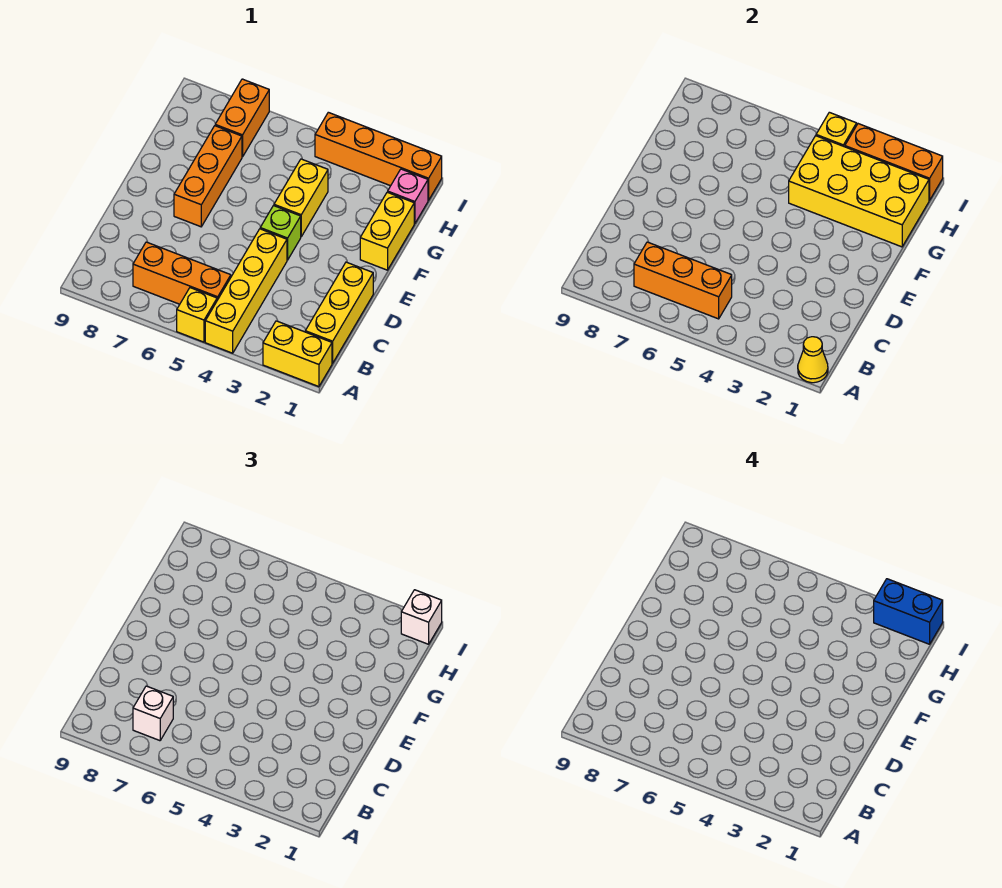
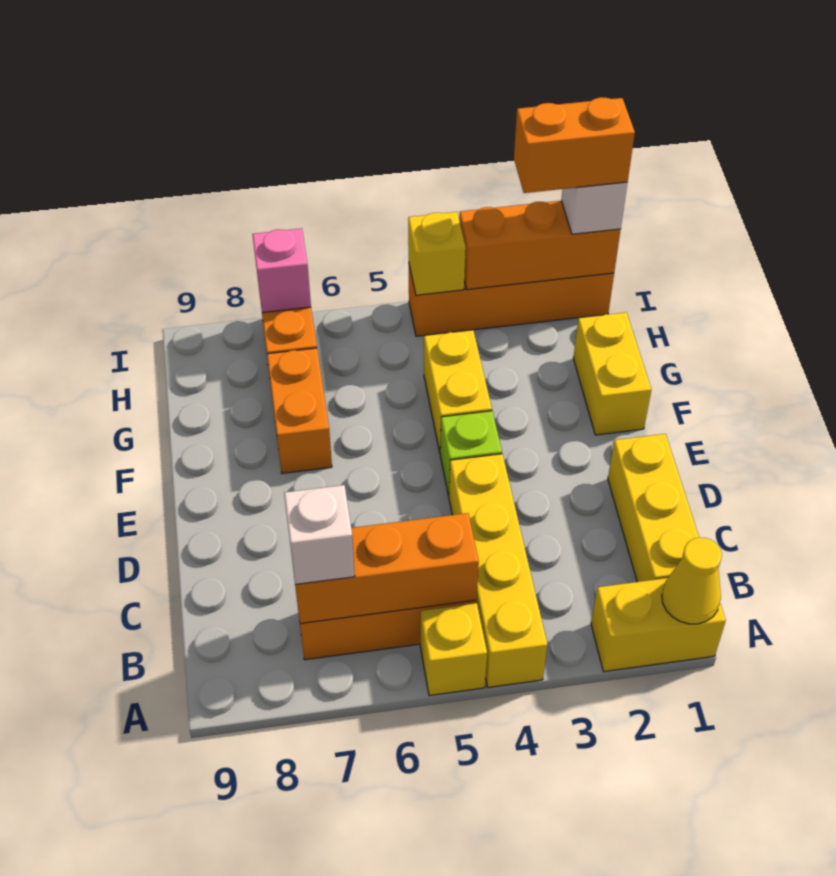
orange brick E7:G7 level 1 -> orange brick F7:G7 level 1
yellow brick G1:H4 level 2 -> none
pink brick H1 level 1 -> pink brick I7 level 2
blue brick I1:I2 level 4 -> orange brick I1:I2 level 4

